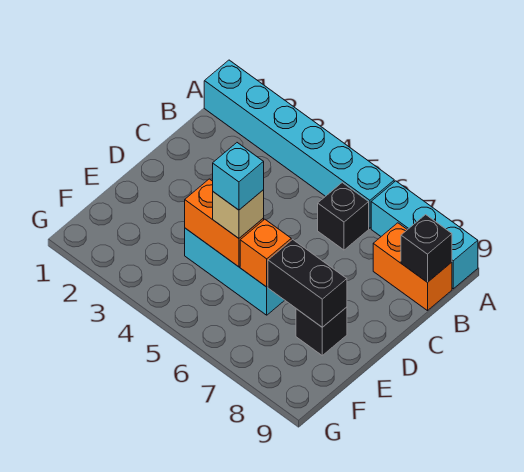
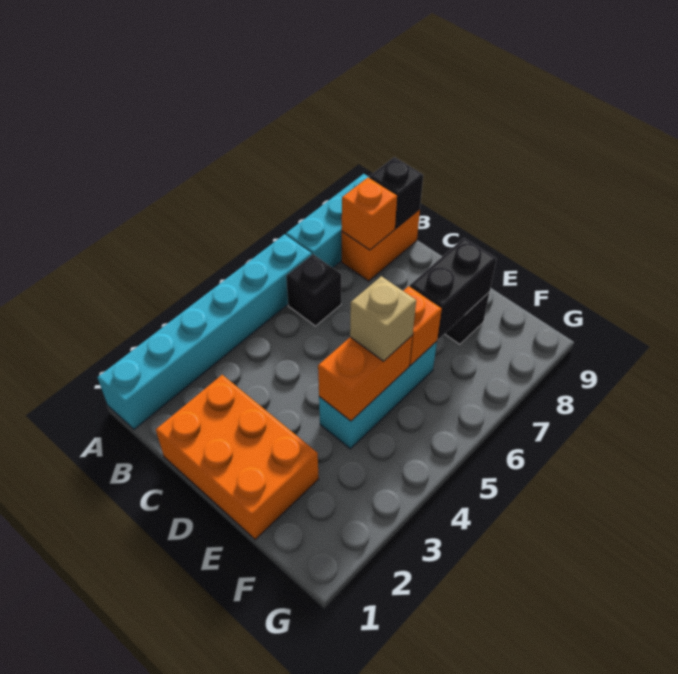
none -> orange brick B8 level 2
none -> orange brick C1:E2 level 1
cyan brick E5 level 4 -> none

